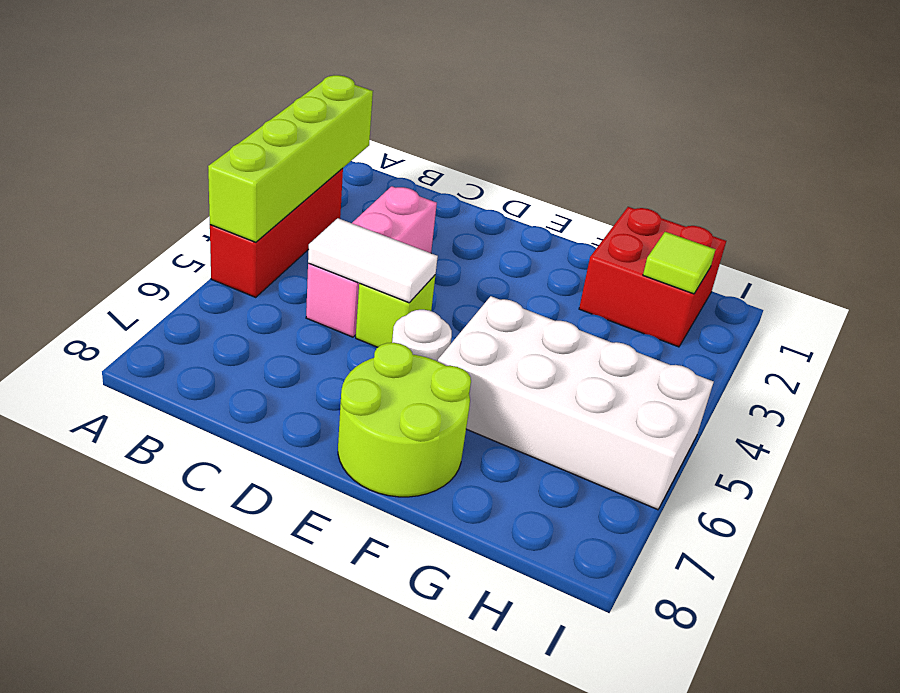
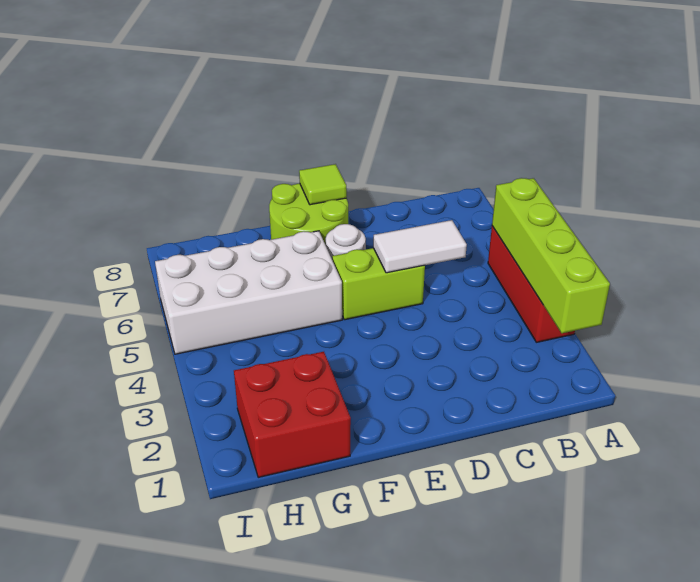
pink brick C3:C5 level 1 -> none
lime brick D5 level 1 -> lime brick D5:E5 level 1
lime tile H2 level 2 -> lime tile E8 level 2

